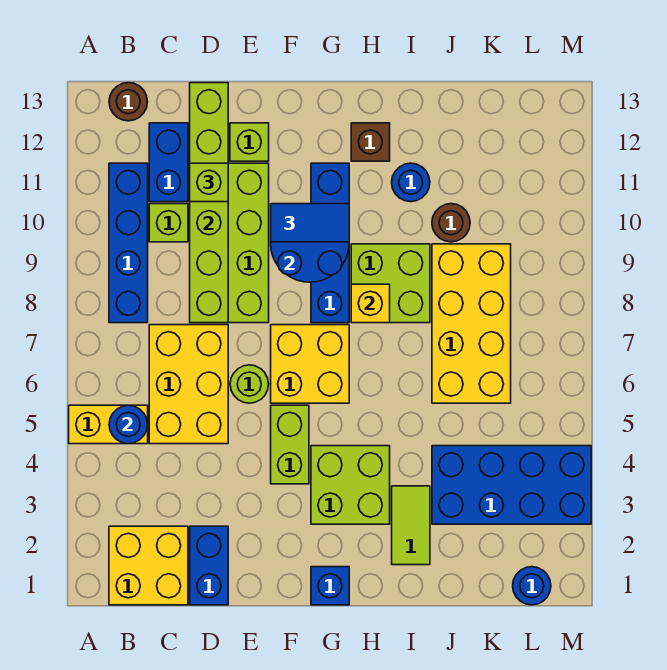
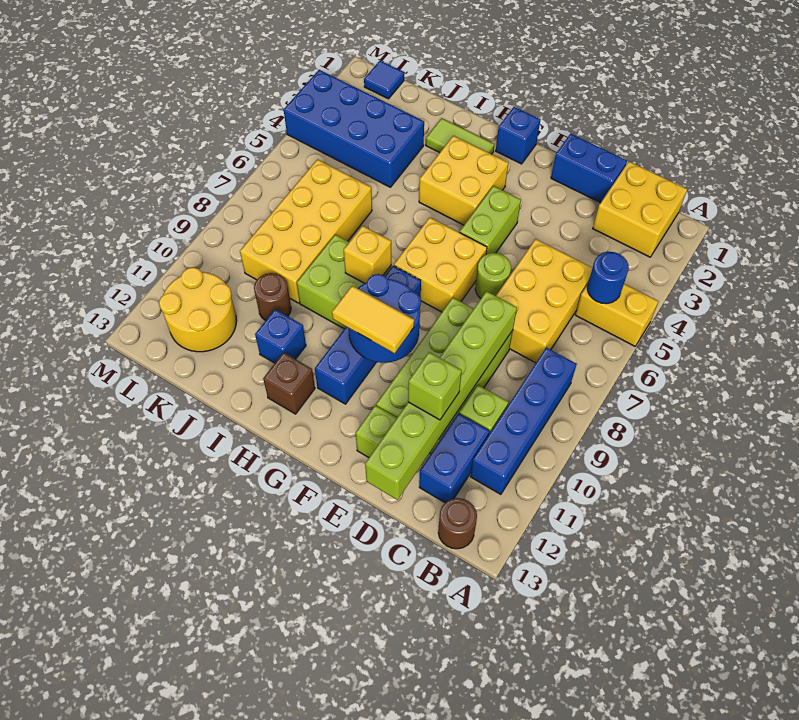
blue brick D1:D2 level 1 -> blue brick D1:E1 level 1
blue tile F10:G10 level 3 -> yellow tile F10:G10 level 3
lime brick G3:H4 level 1 -> yellow brick G3:H4 level 1
lime tile I2:I3 level 1 -> lime tile H2:I2 level 1
blue round brick I11 level 1 -> blue brick I11 level 1
none -> yellow round brick K11:L12 level 1
blue round brick L1 level 1 -> blue tile L1 level 1

